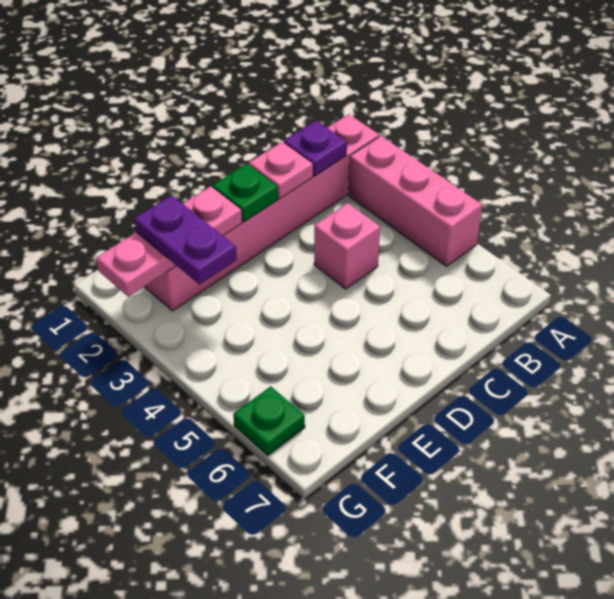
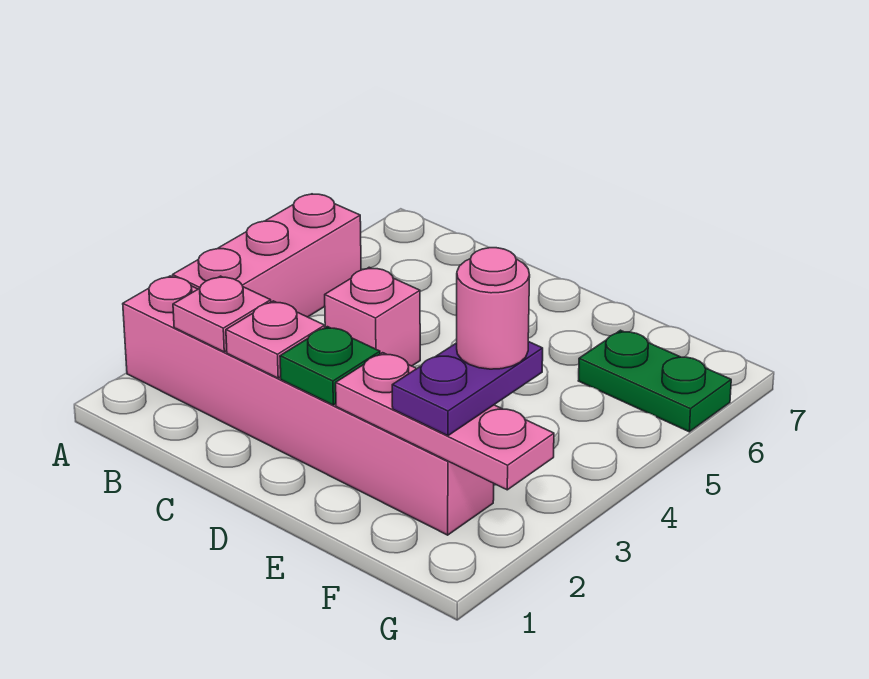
purple plate B2 level 2 -> pink plate B2 level 2
none -> pink round brick F3 level 4
green plate G6 level 1 -> green plate F6:G6 level 1

